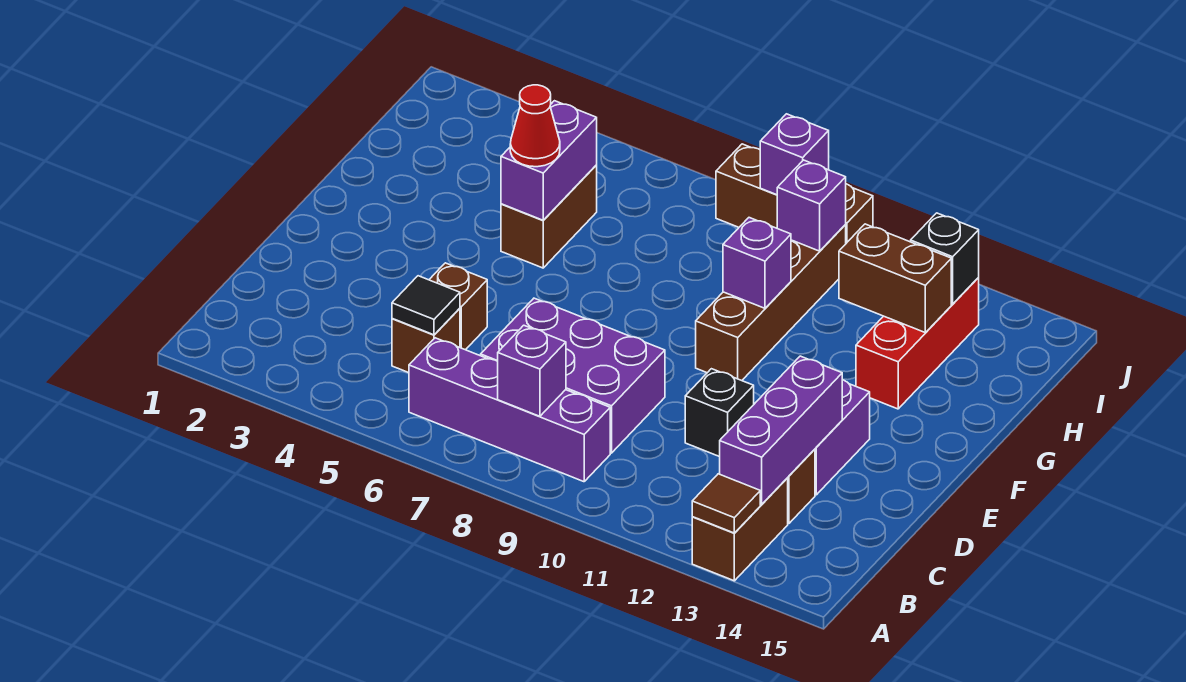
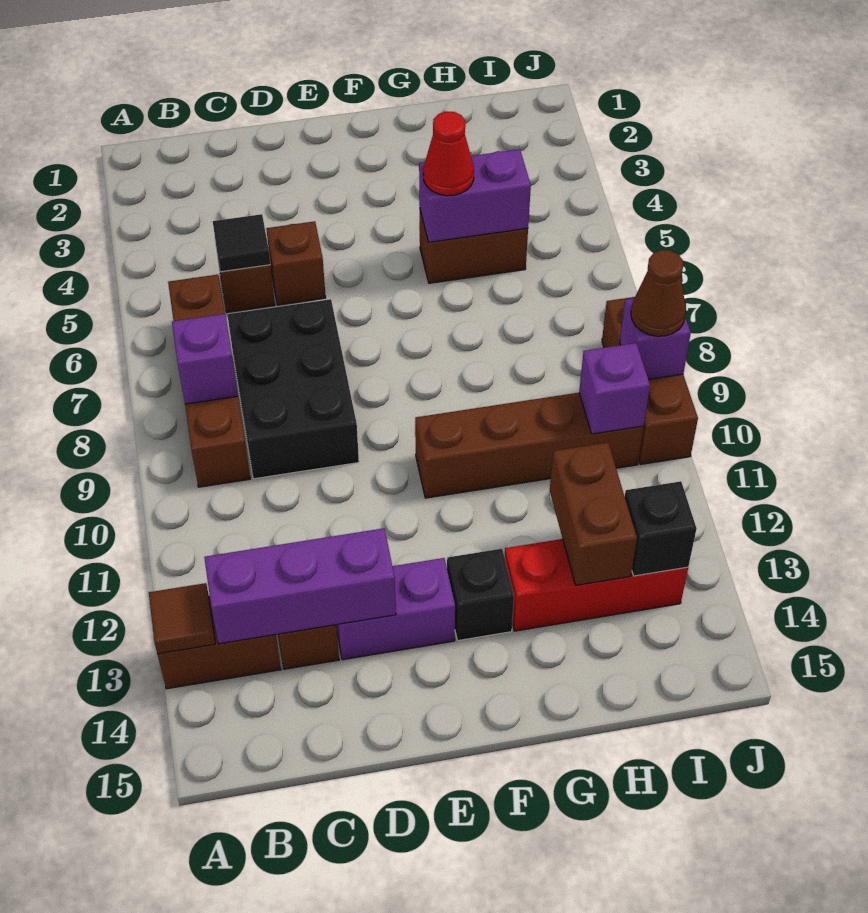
purple brick B6:B9 level 1 -> brown brick B6:B9 level 1
purple brick C7:D9 level 1 -> black brick C7:D9 level 1
black brick D11 level 1 -> black brick F13 level 1
purple brick G10 level 2 -> none
none -> brown cone J9 level 3

